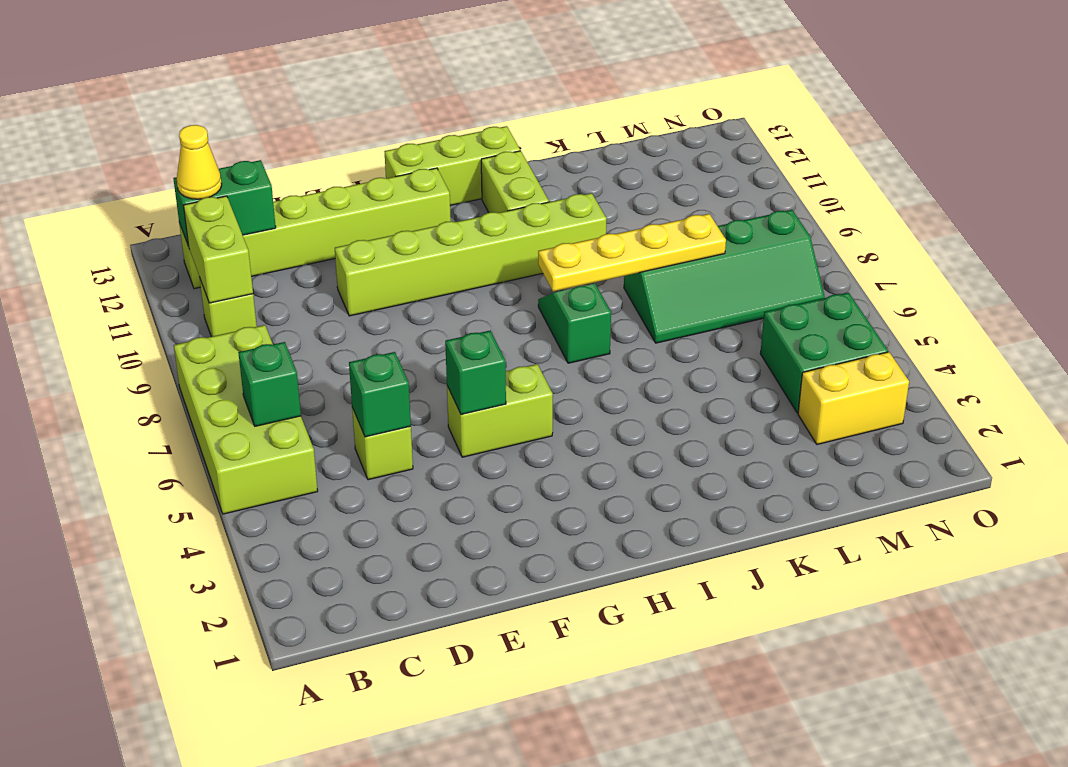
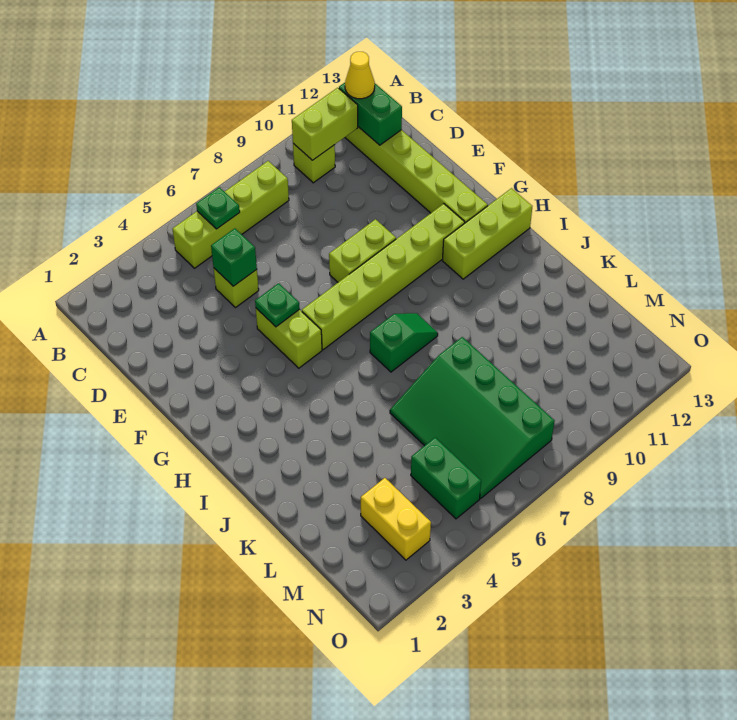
lime brick A5:B8 level 1 -> lime brick B5:B8 level 1
green brick B6 level 2 -> green plate B6 level 2
lime brick E10:J10 level 1 -> lime brick G6:G11 level 1
green brick F5 level 2 -> green plate F5 level 2
lime brick G13:I13 level 1 -> lime brick H11:H13 level 1
yellow plate I8:L8 level 2 -> none
lime brick I11:I12 level 1 -> lime brick F8:F9 level 1
green slope K7:N8 level 1 top 8 -> green slope K6:N8 level 1 top 8
green brick M4:N5 level 1 -> green brick M5:N5 level 1

